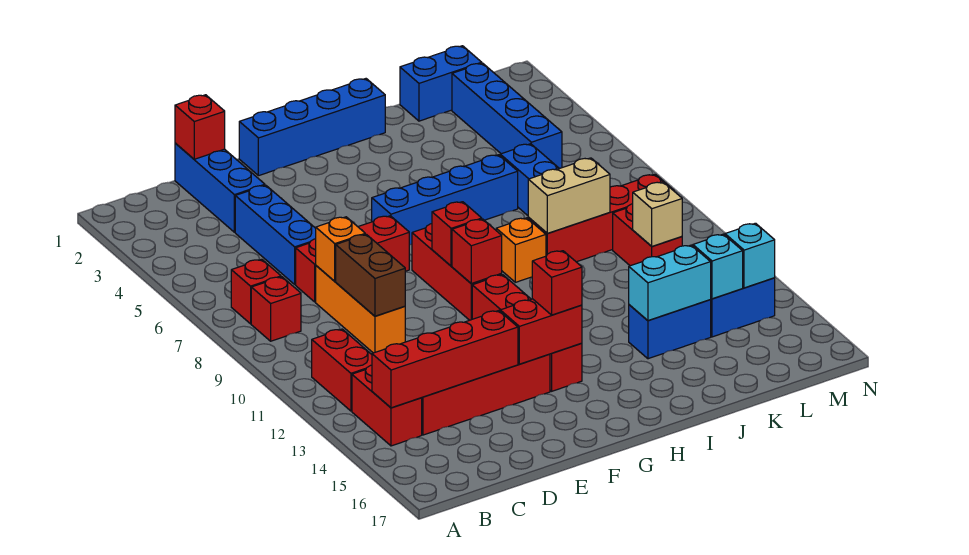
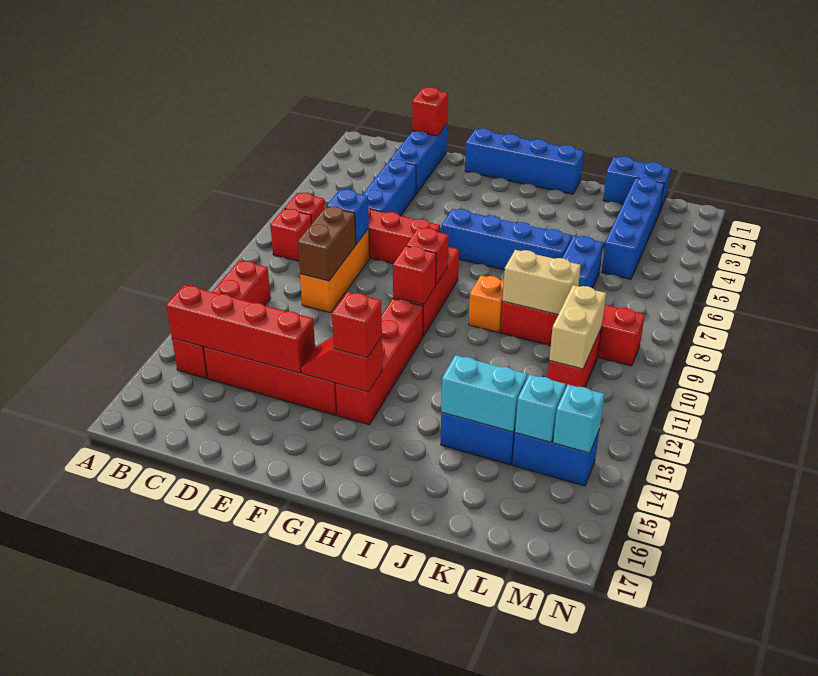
orange brick D8 level 2 -> blue brick D8 level 2
red brick F14:G14 level 2 -> red slope F14:G14 level 2 top G
tan brick L11 level 2 -> tan brick L10:L11 level 2

